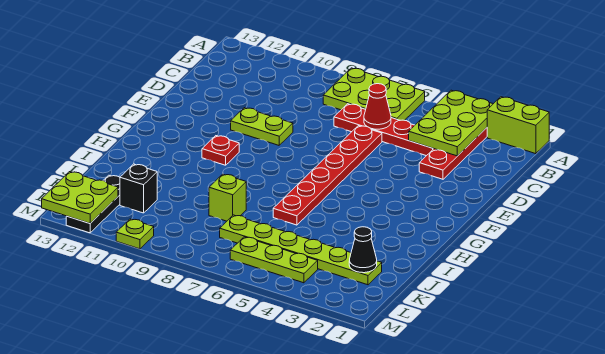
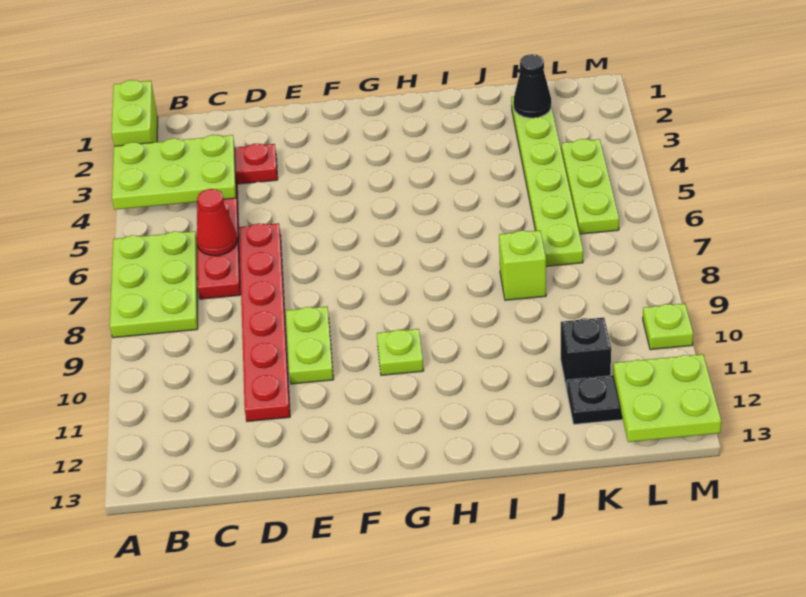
red plate D6:I6 level 1 -> red plate D6:D11 level 1
red plate G10 level 1 -> lime plate G10 level 1

